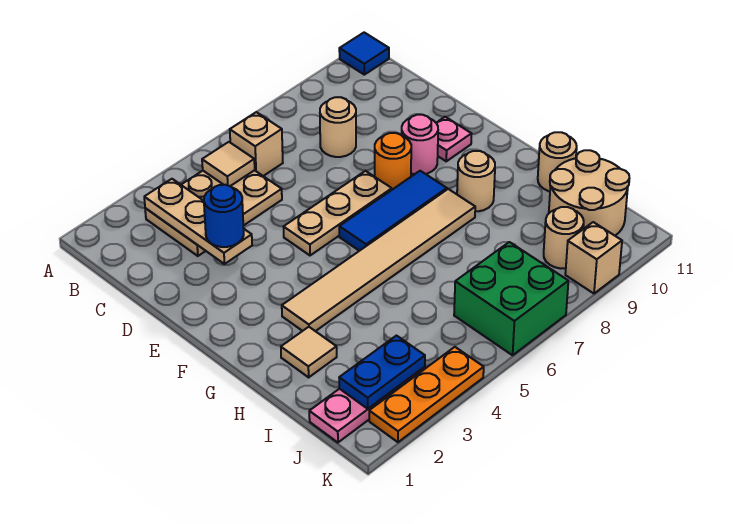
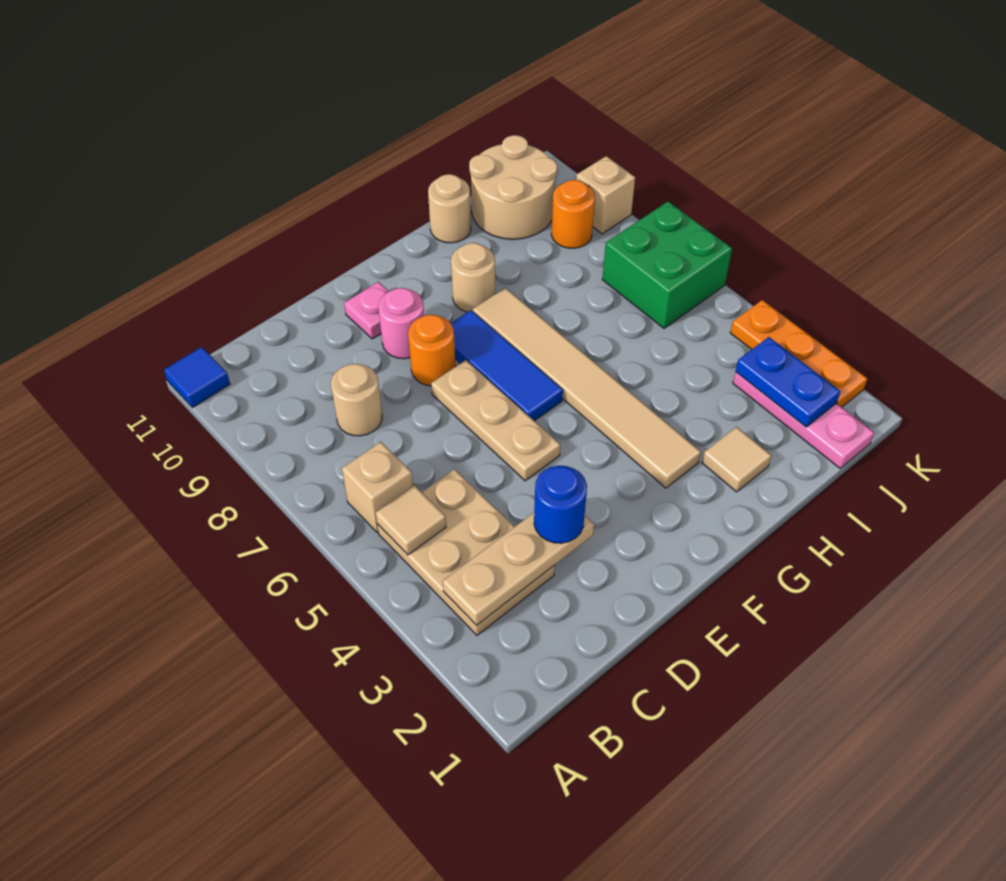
tan round brick J9 level 1 -> orange round brick J9 level 1

